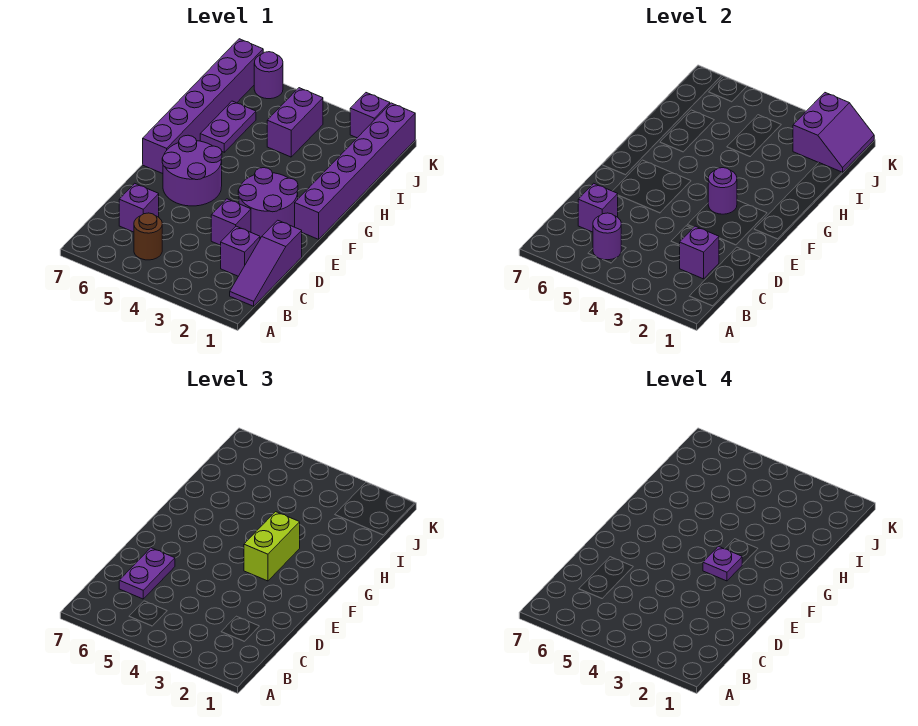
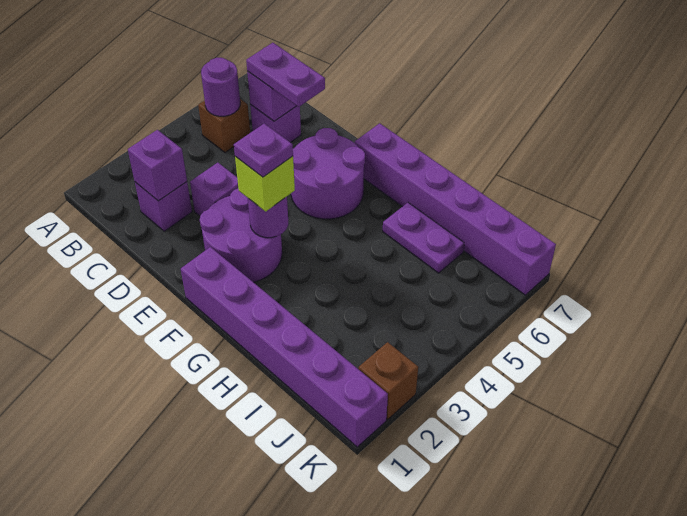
purple slope B1:D1 level 1 top D -> none
brown round brick B5 level 1 -> brown brick B5 level 1
lime brick F3:G3 level 3 -> lime brick F3 level 3
purple brick I4:J4 level 1 -> none
purple slope J1:K2 level 2 top 2 -> none
purple brick K2 level 1 -> brown brick K2 level 1
purple round brick K6 level 1 -> none

